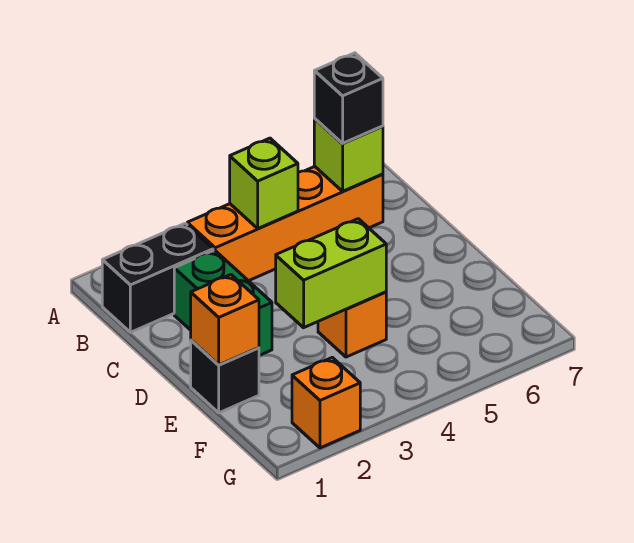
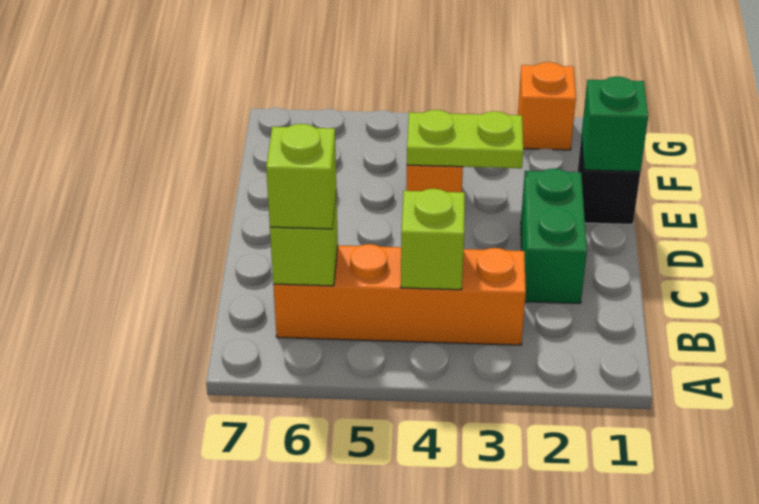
black brick B1:B2 level 1 -> none
black brick B6 level 3 -> lime brick B6 level 3
orange brick E1 level 2 -> green brick E1 level 2
lime brick E3:E4 level 2 -> lime plate E3:E4 level 2

